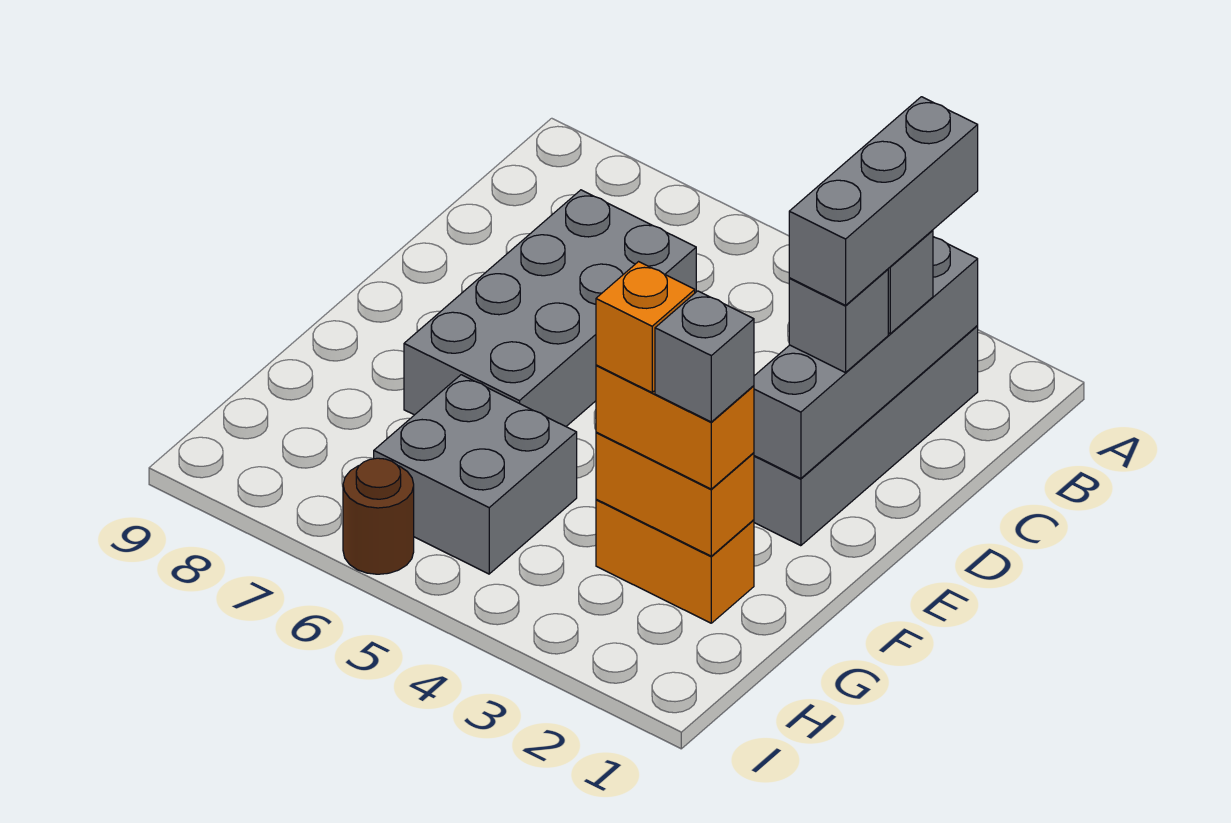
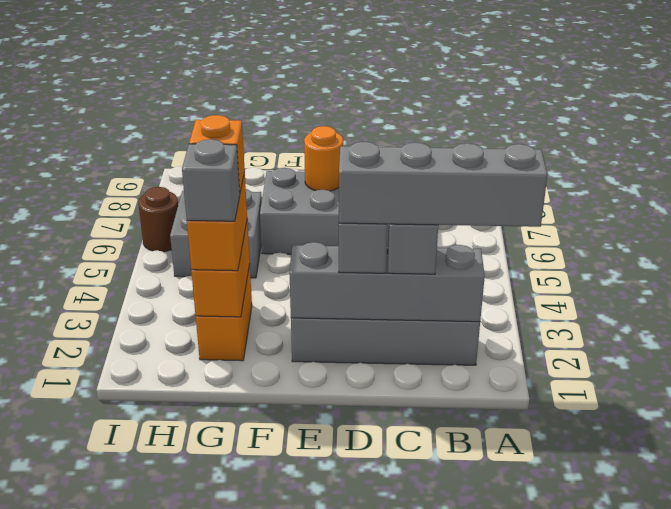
grey brick B2:D2 level 4 -> grey brick A2:D2 level 4
none -> orange round brick E7 level 2

